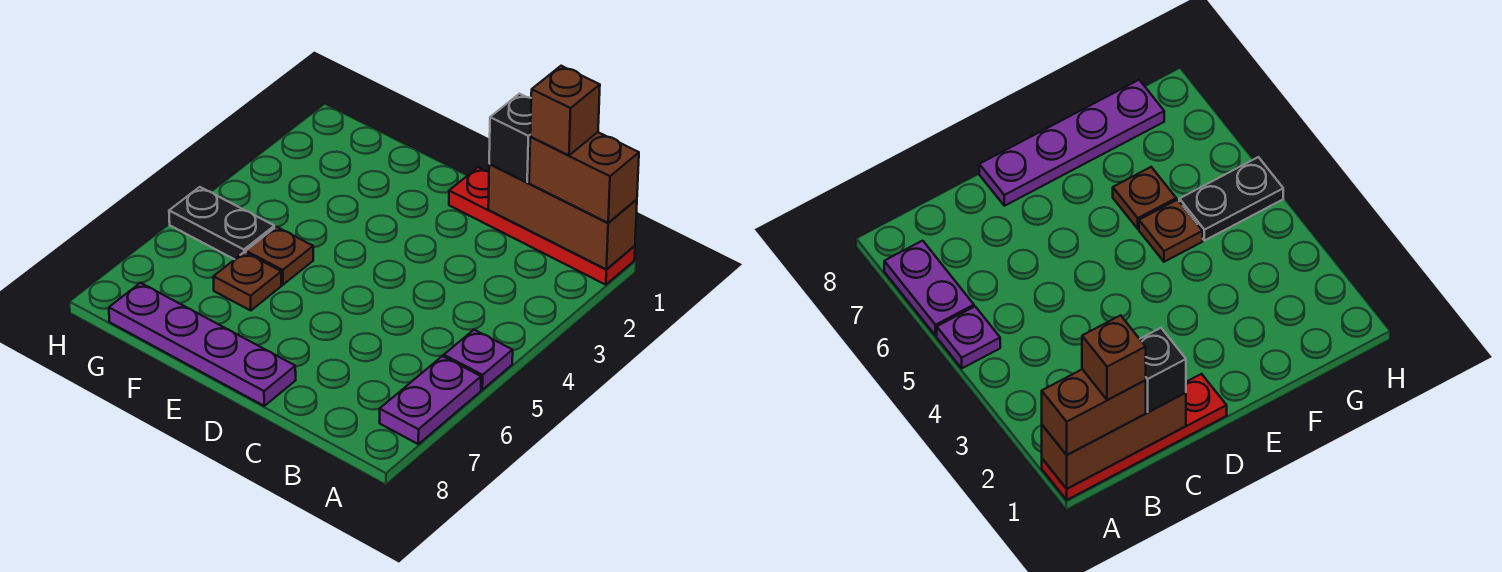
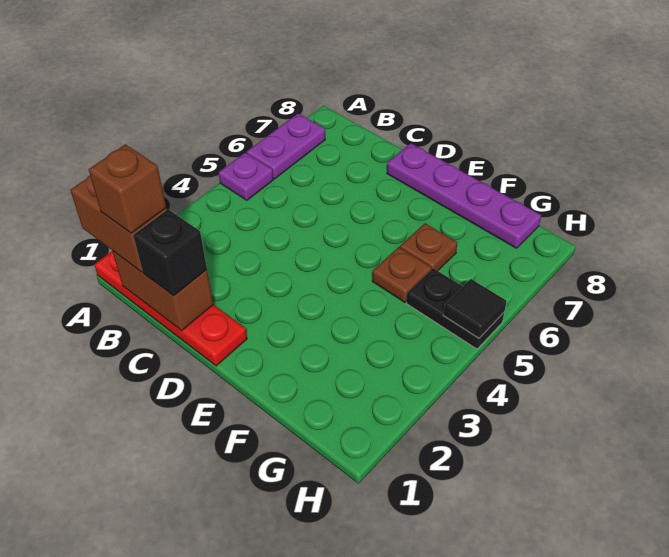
brown brick A1:C1 level 2 -> brown brick B1:C1 level 2
none -> black tile H5 level 2

